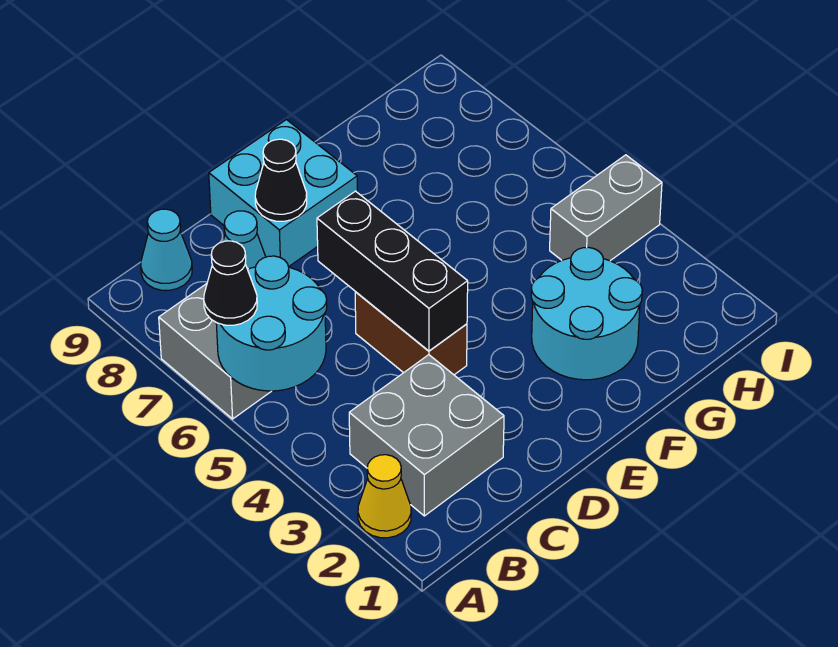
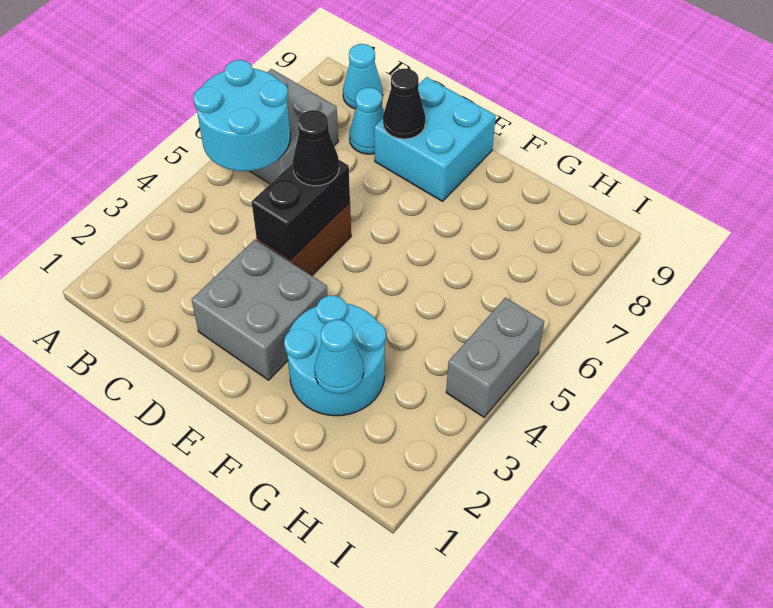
yellow cone A2 level 1 -> none
black cone A6 level 3 -> black cone D5 level 3
grey brick B2:C3 level 1 -> grey brick D2:E3 level 1
black brick D4:D6 level 2 -> black brick D4:D5 level 2
none -> cyan cone G2 level 2
grey brick H4:I4 level 1 -> grey brick I4:I5 level 1

